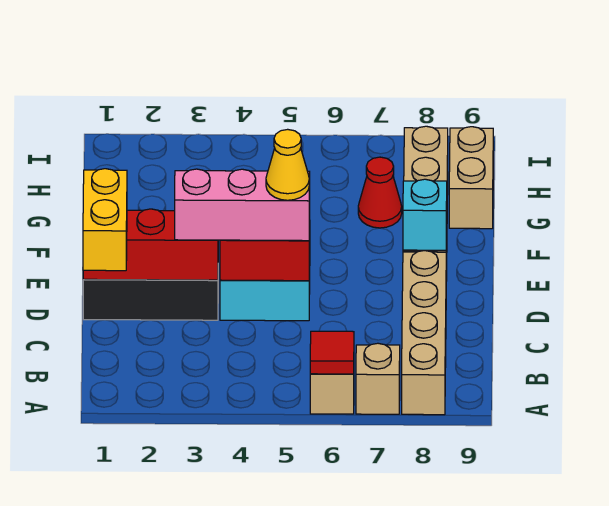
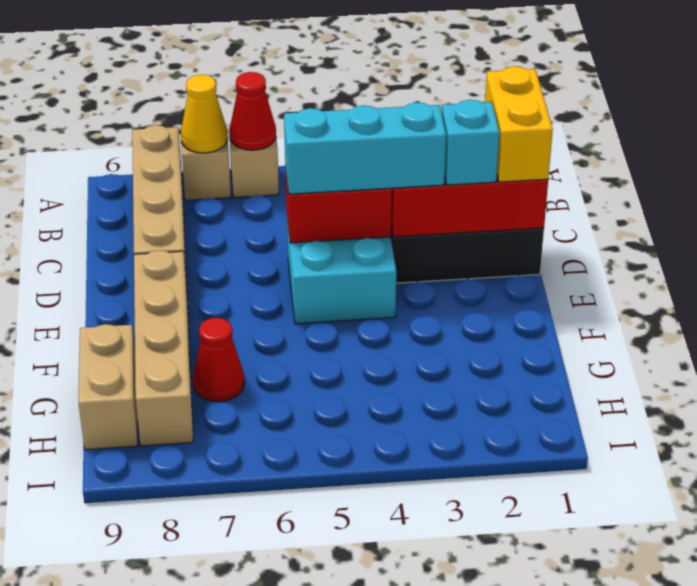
red tile A6 level 2 -> red cone A6 level 2
pink brick D3:D5 level 3 -> cyan brick D3:D5 level 3
yellow cone D5 level 4 -> yellow cone A7 level 2
cyan brick E8 level 2 -> cyan brick D2 level 3

